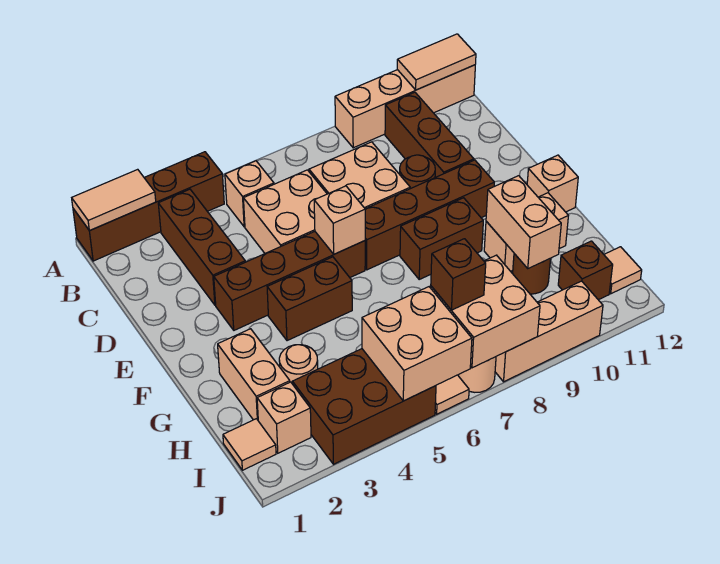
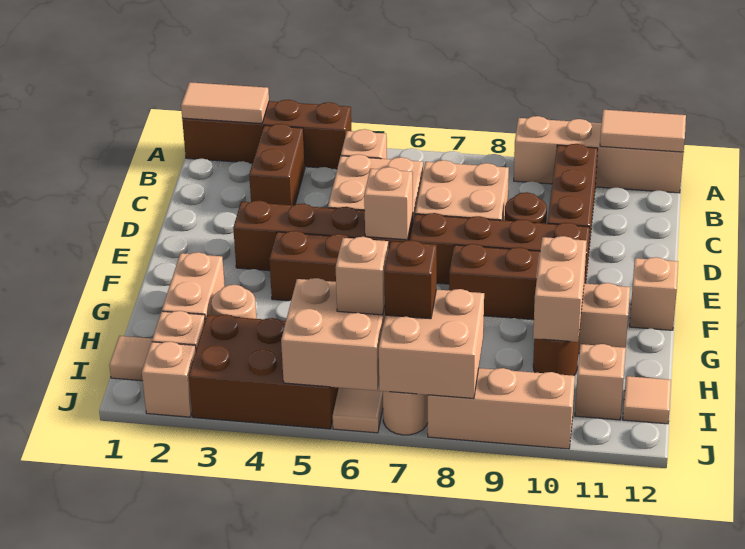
brown brick B3:D3 level 1 -> brown brick B3:C3 level 1
none -> tan brick I6 level 3
brown brick I11 level 1 -> tan brick I11 level 1
none -> tan brick J2 level 1

